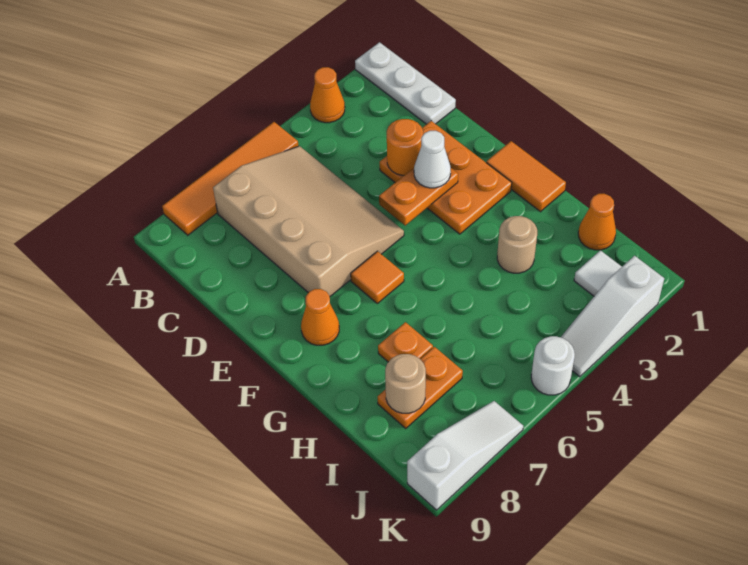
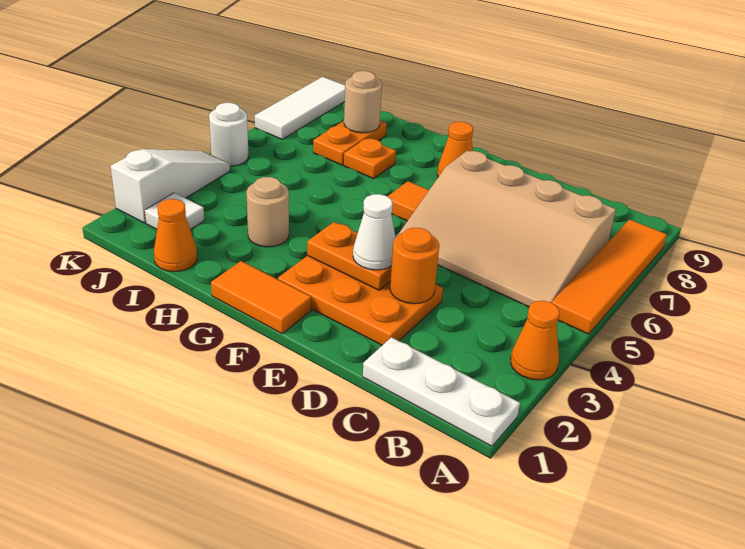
orange plate E3:E4 level 2 -> orange plate E3:F3 level 2
white slope K7:K9 level 1 top 9 -> white tile K7:K9 level 1

